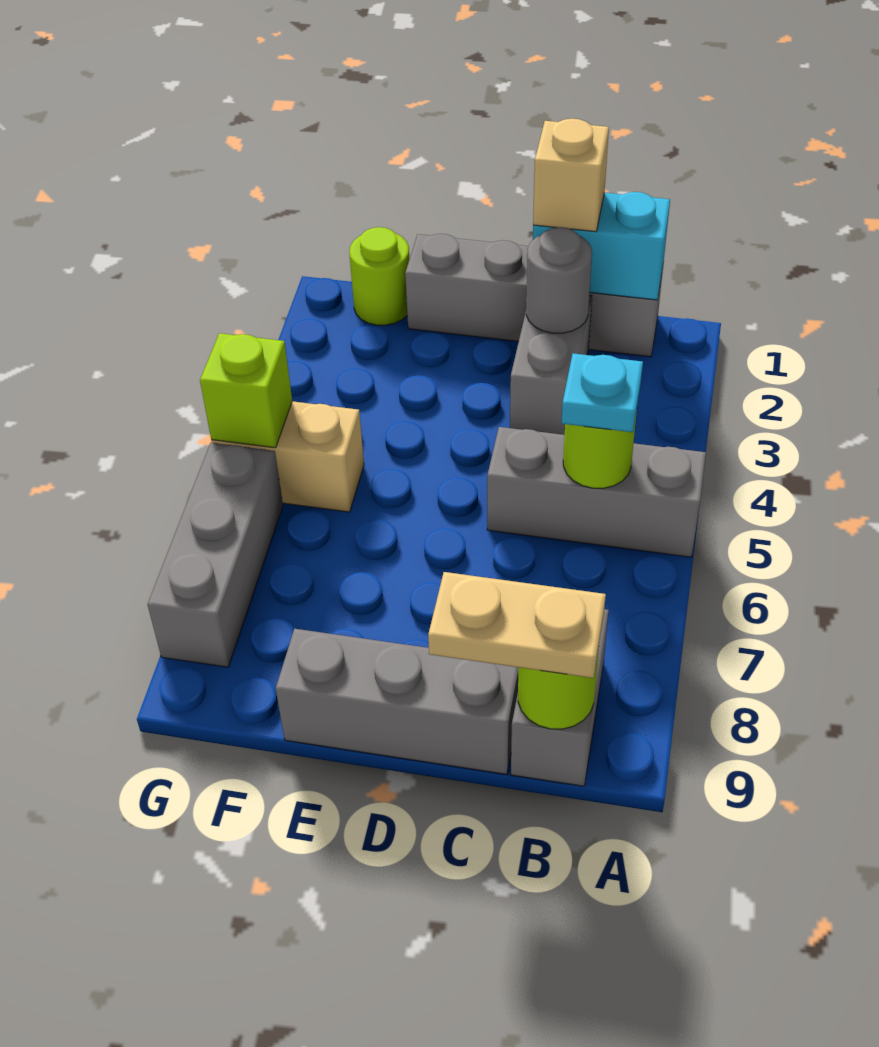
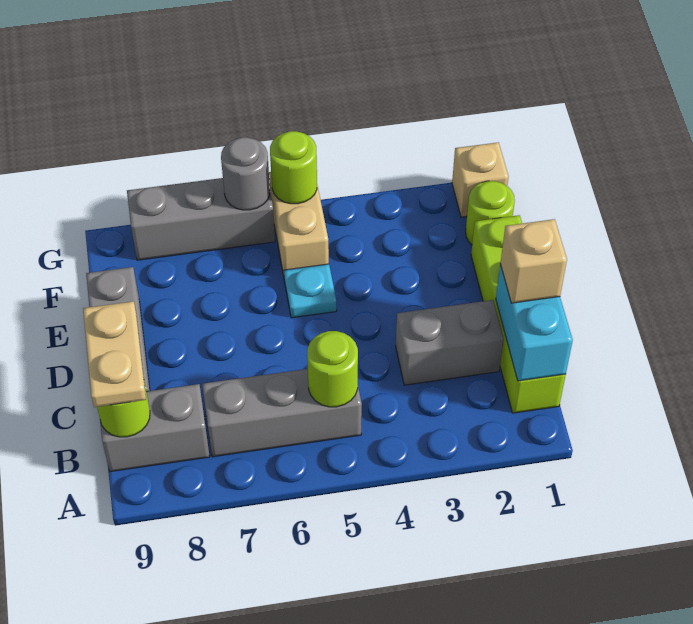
grey brick A5:C5 level 1 -> grey brick B5:B7 level 1
grey brick B1:E1 level 1 -> lime brick B1:E1 level 1
cyan plate B5 level 3 -> cyan plate E5 level 1
grey round brick C2 level 2 -> grey round brick G6 level 2
none -> tan brick G1 level 1
lime brick G5 level 2 -> lime round brick G5 level 2

